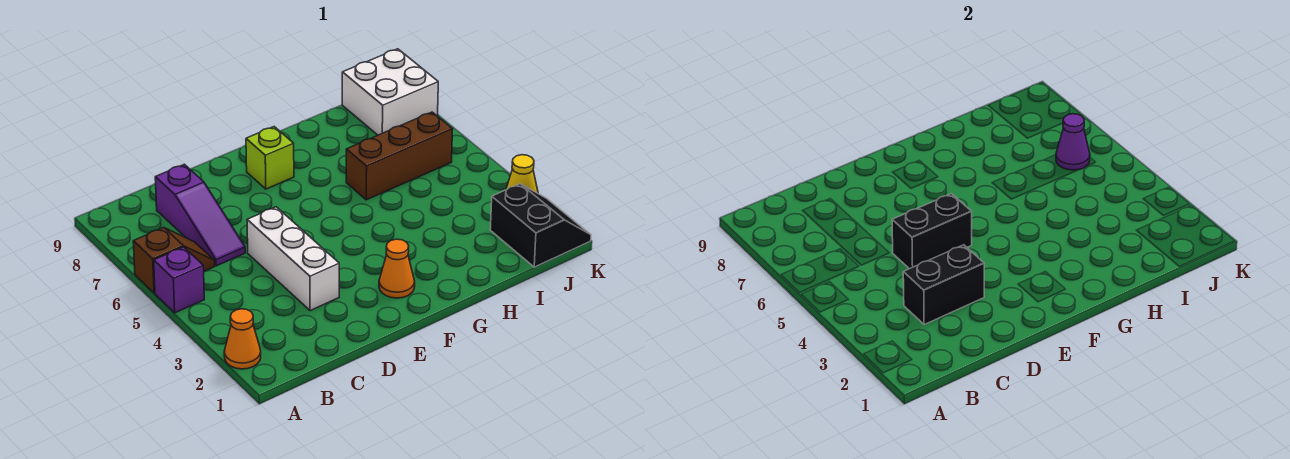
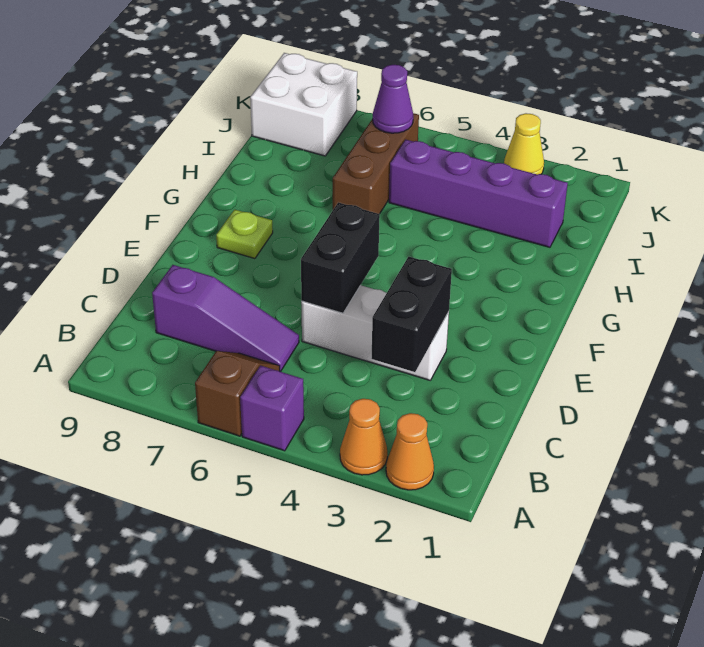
orange cone F2 level 1 -> orange cone A3 level 1
lime brick F8 level 1 -> lime plate F8 level 1
none -> purple brick I2:I5 level 1
black slope J1:K2 level 1 top J -> none

